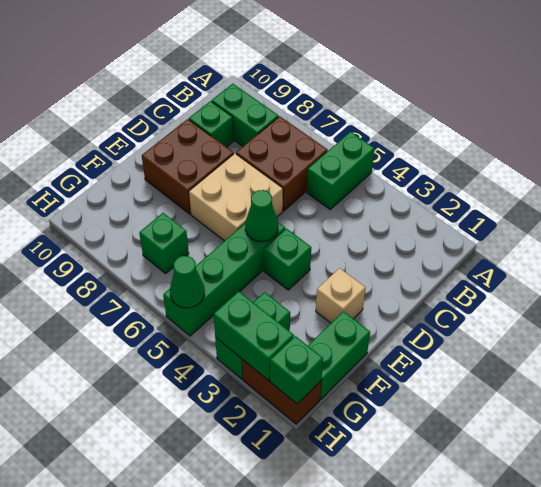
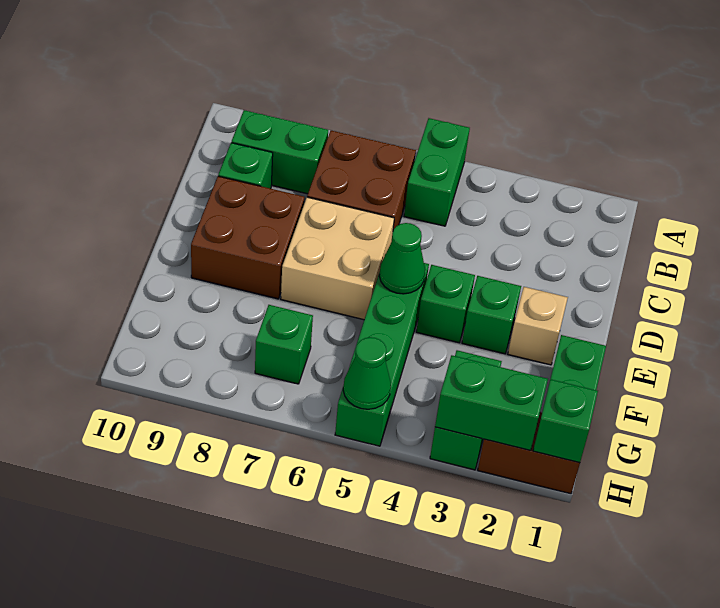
none -> green brick E3 level 1

